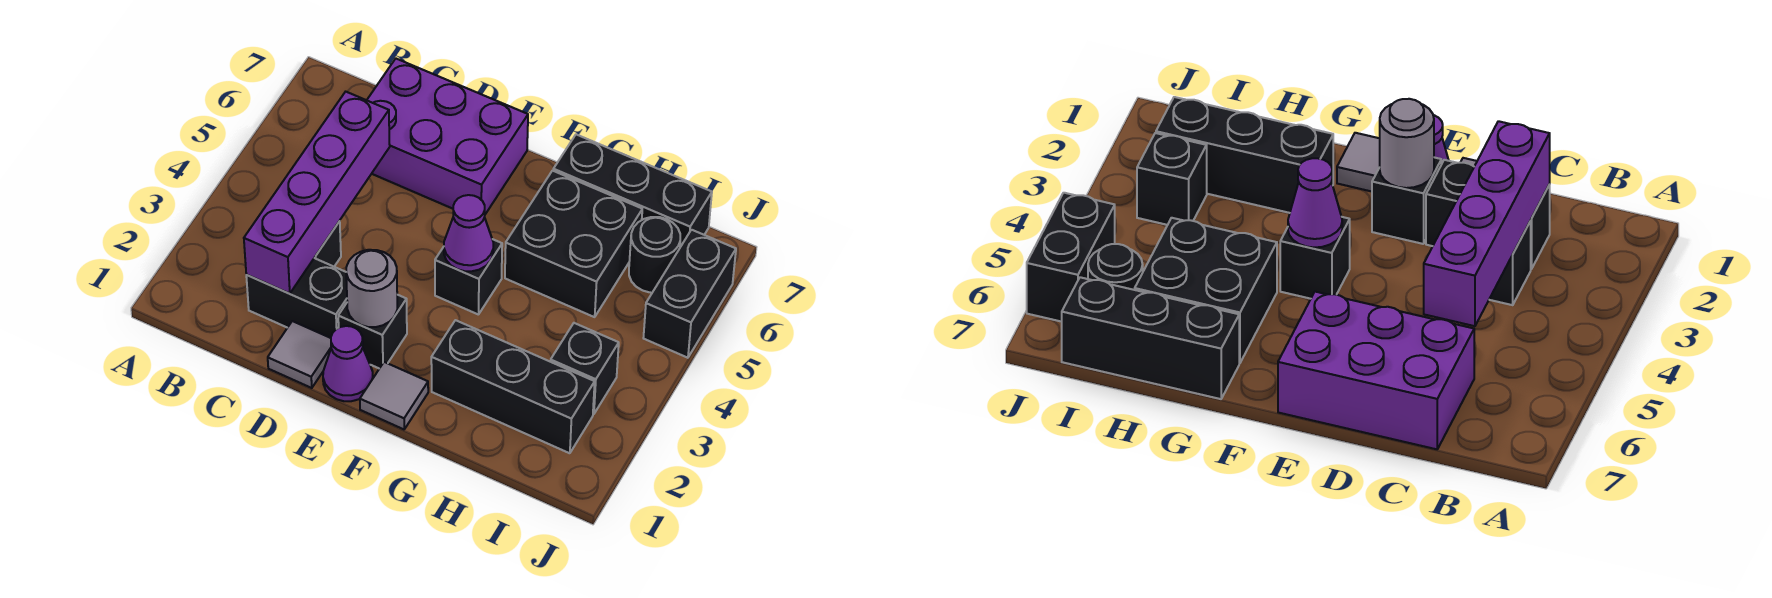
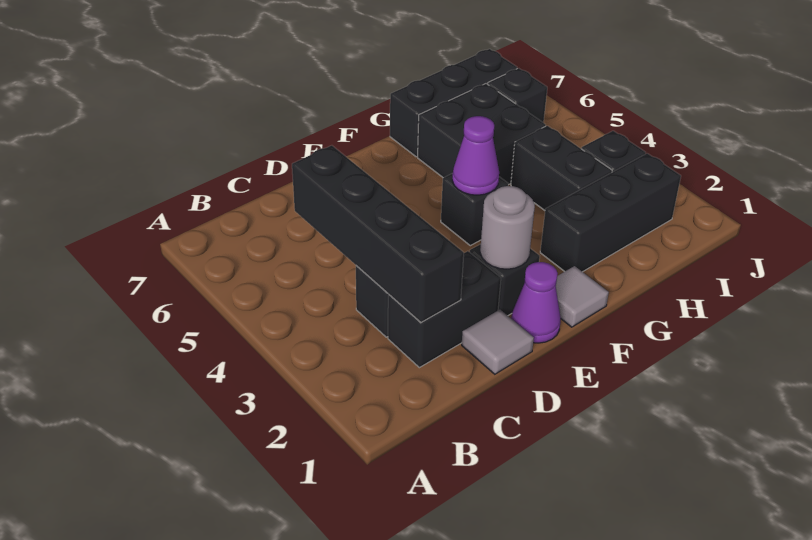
purple brick C2:C5 level 2 -> black brick C2:C5 level 2
purple brick C6:E7 level 1 -> none
black round brick I6 level 1 -> black brick I6 level 1
black brick J5:J6 level 1 -> black brick H3:H4 level 1

